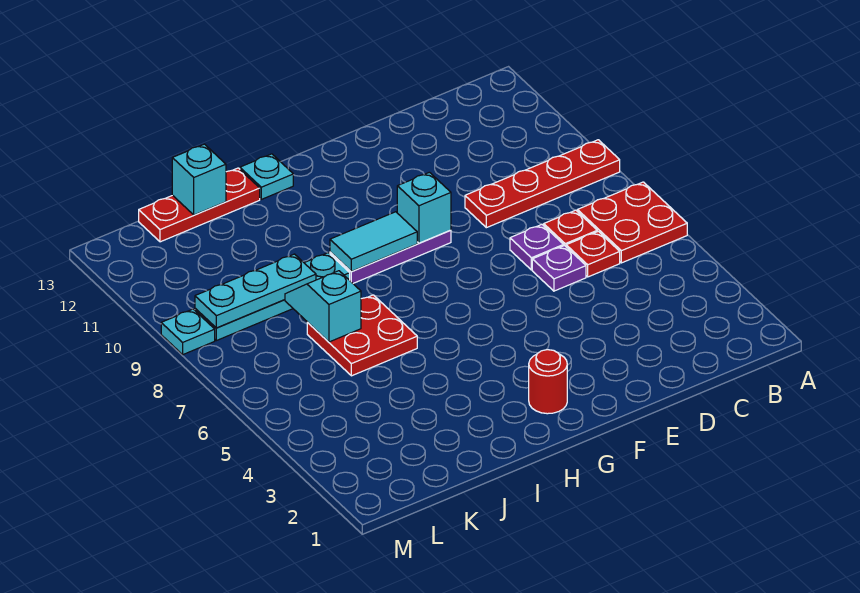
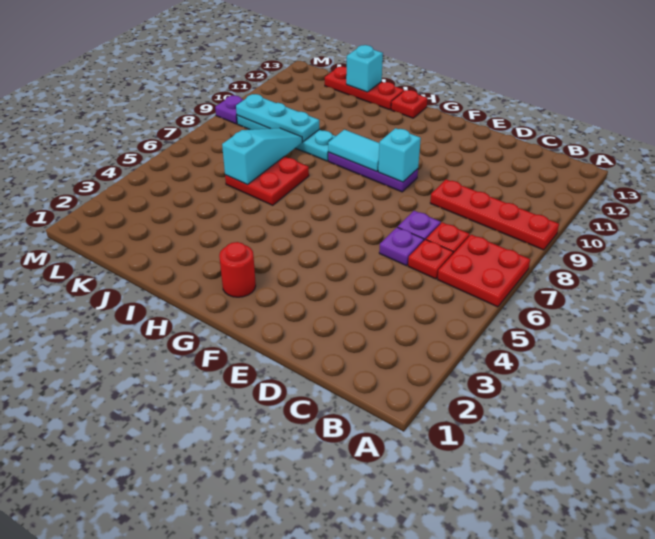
cyan plate H13 level 1 -> red plate H13 level 1
cyan slope J7:J8 level 2 top 7 -> cyan slope J6:J8 level 2 top 6
cyan plate M9 level 1 -> purple plate M9 level 1

